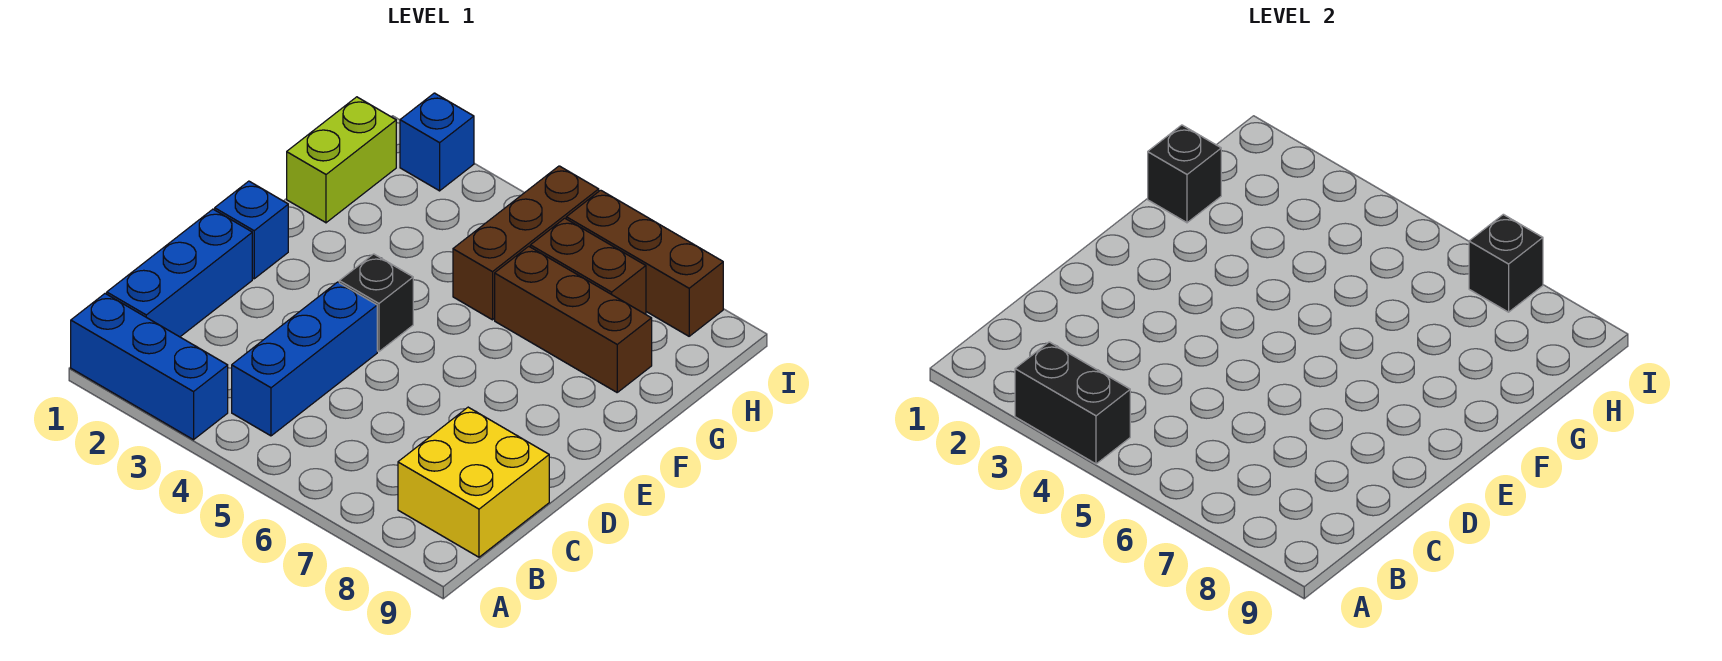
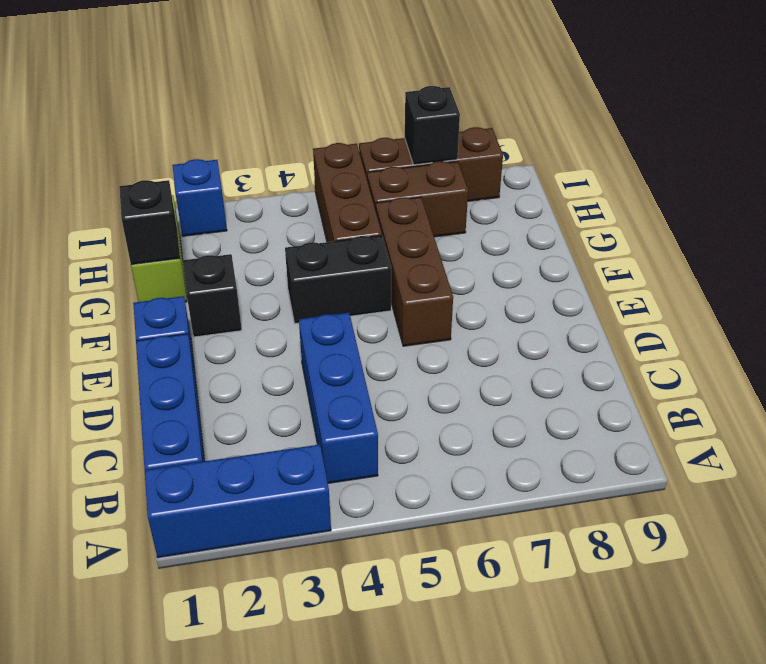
black brick A3:A4 level 2 -> black brick F4:F5 level 1
yellow brick B8:C9 level 1 -> none
black brick E4 level 1 -> black brick F2 level 1
brown brick G6:G8 level 1 -> brown brick E6:G6 level 1

